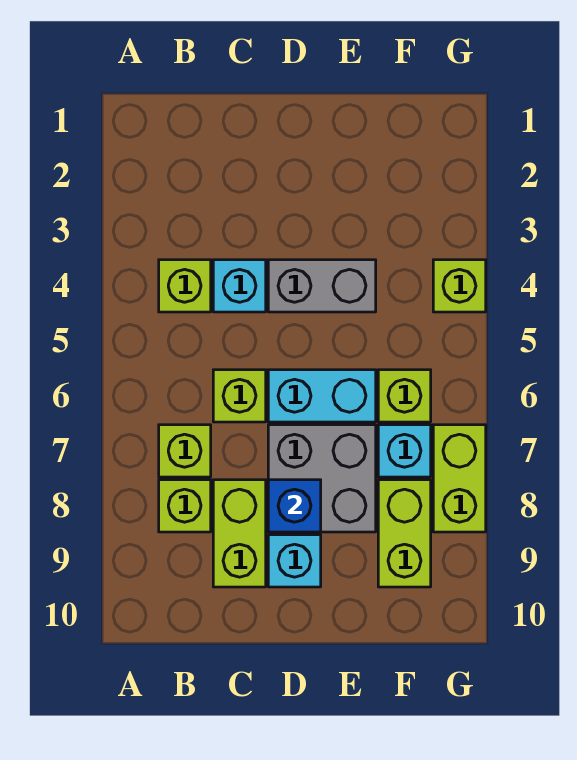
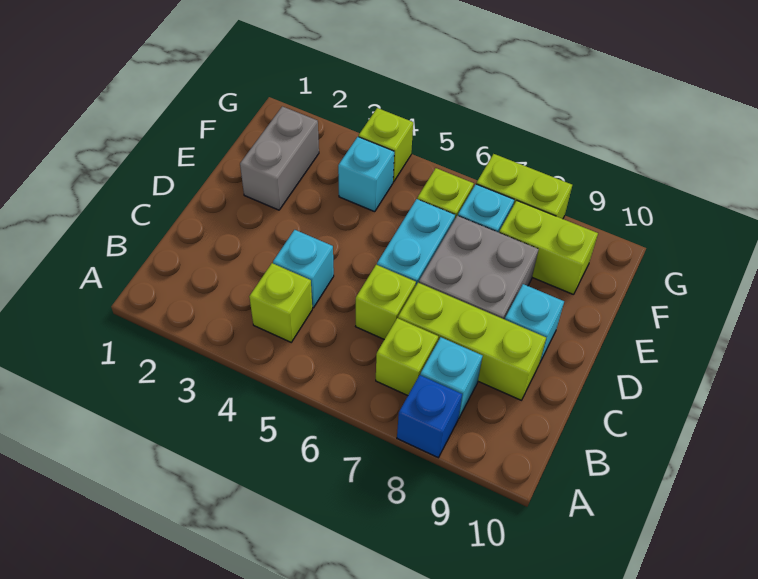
lime brick B8 level 1 -> cyan brick B8 level 1
lime brick C8:C9 level 1 -> lime brick C7:C9 level 1
grey brick D4:E4 level 1 -> grey brick E2:F2 level 1
blue brick D8 level 2 -> blue brick A8 level 1
none -> cyan brick F4 level 1

